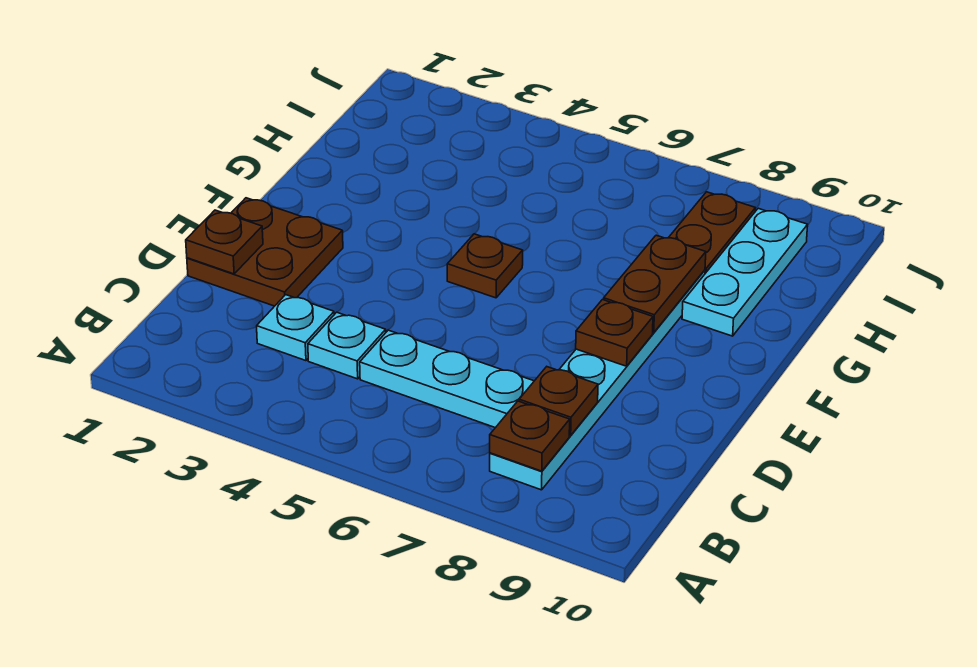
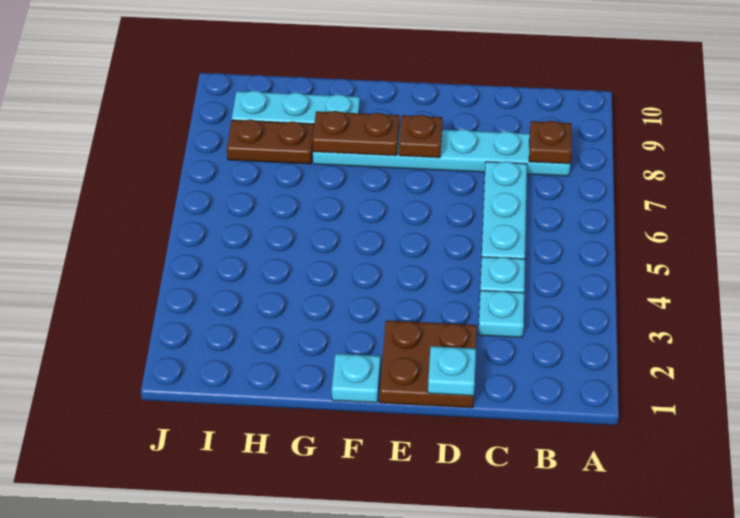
brown plate C8 level 2 -> none
brown plate D1 level 2 -> cyan plate D1 level 2
none -> cyan plate F1 level 1
brown plate F5 level 1 -> none

